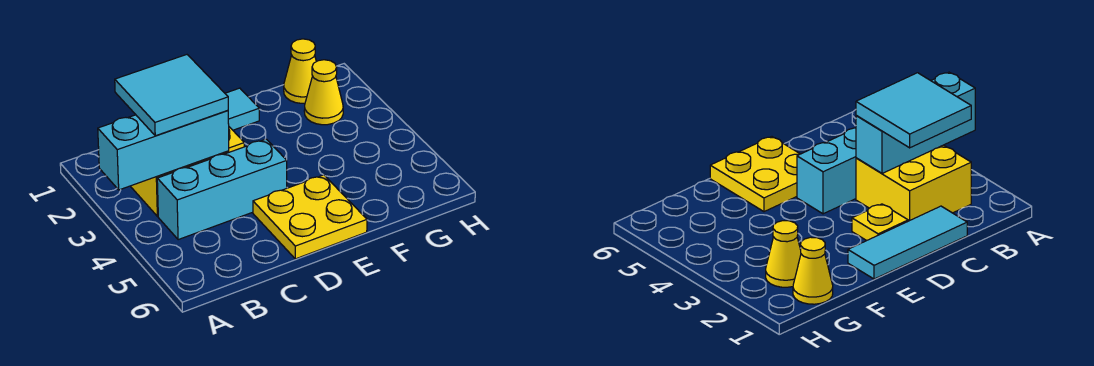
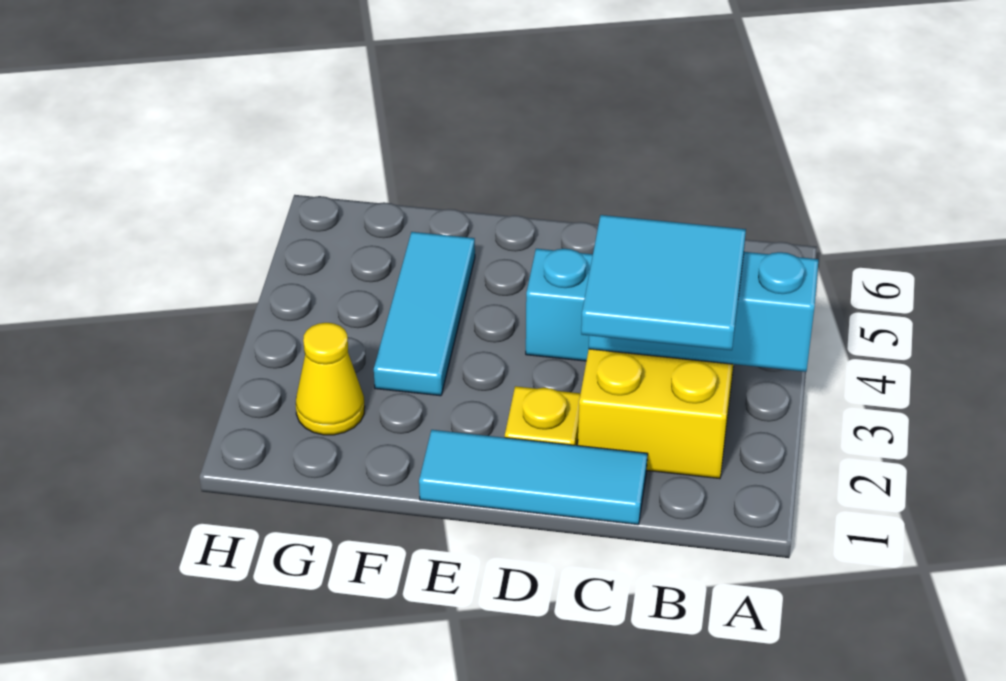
yellow plate D5:E6 level 1 -> none
none -> cyan tile F3:F5 level 1
yellow cone G1 level 1 -> none

